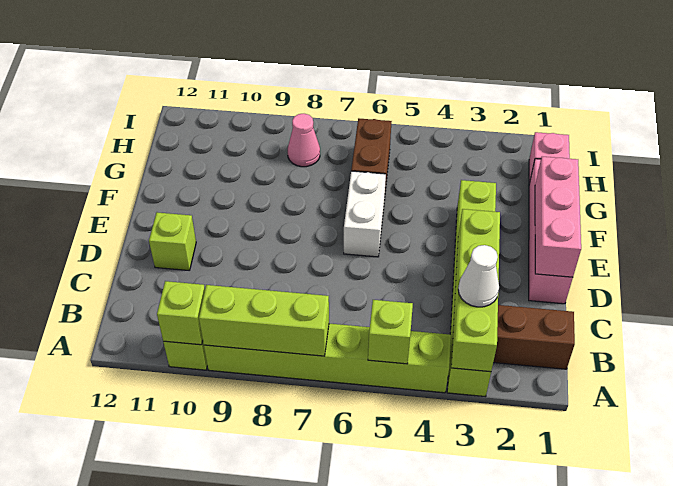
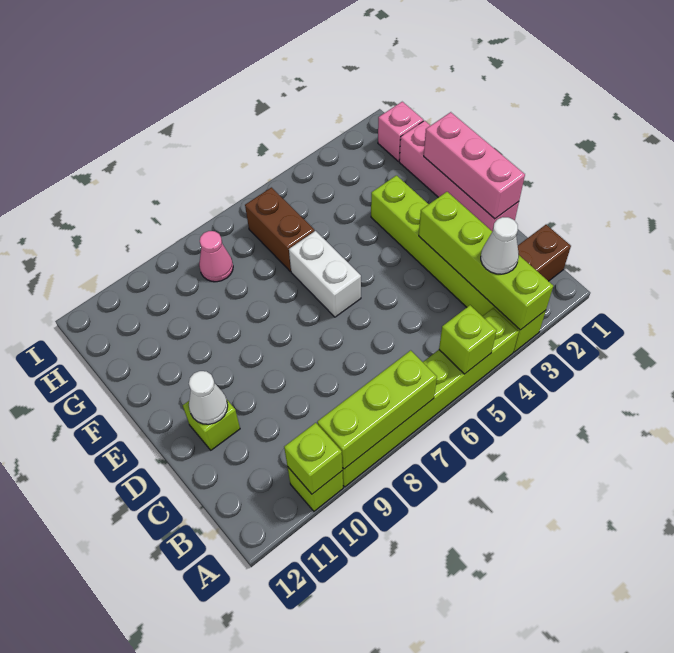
none -> white cone D11 level 2

